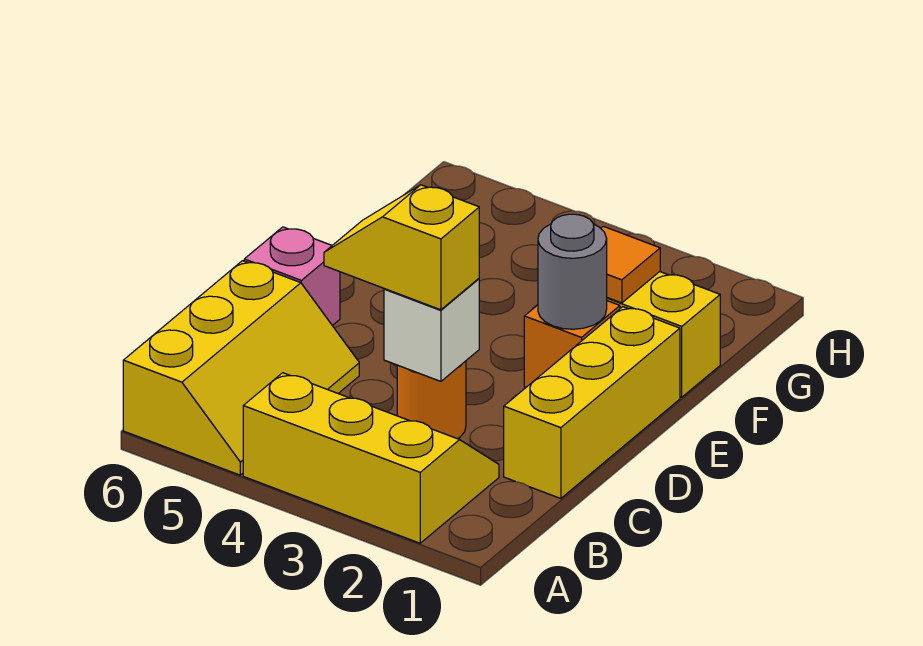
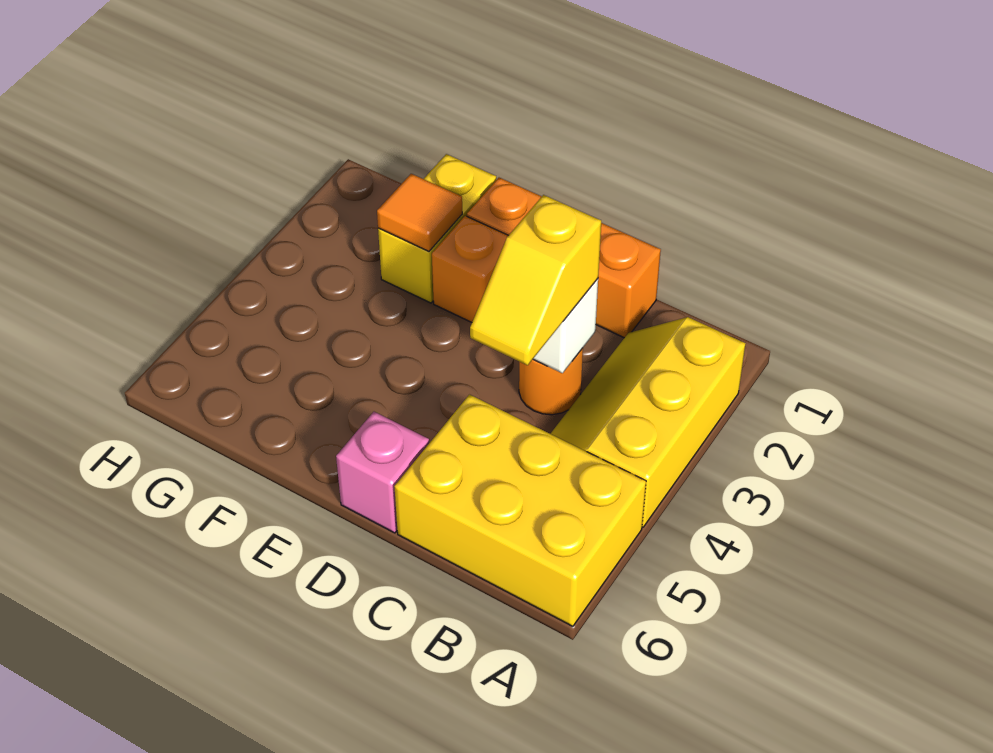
yellow slope A5:C6 level 1 top 6 -> yellow brick A5:C6 level 1
yellow brick C1:E1 level 1 -> orange brick C1:E1 level 1
grey round brick E2 level 2 -> none

